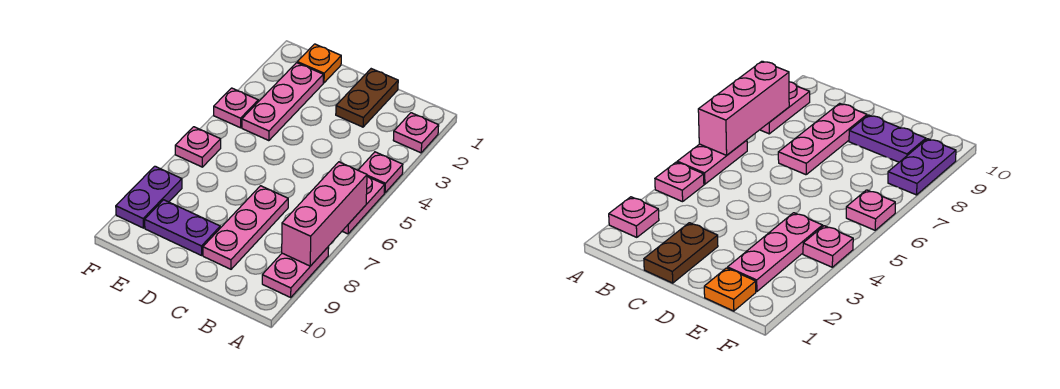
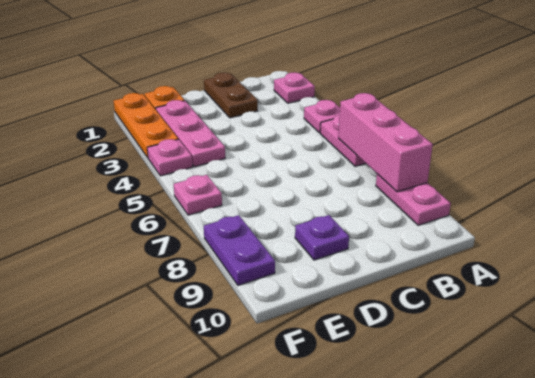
pink plate C7:C9 level 1 -> none
purple plate D9:E9 level 1 -> purple plate D9 level 1
none -> orange plate F1:F3 level 1

